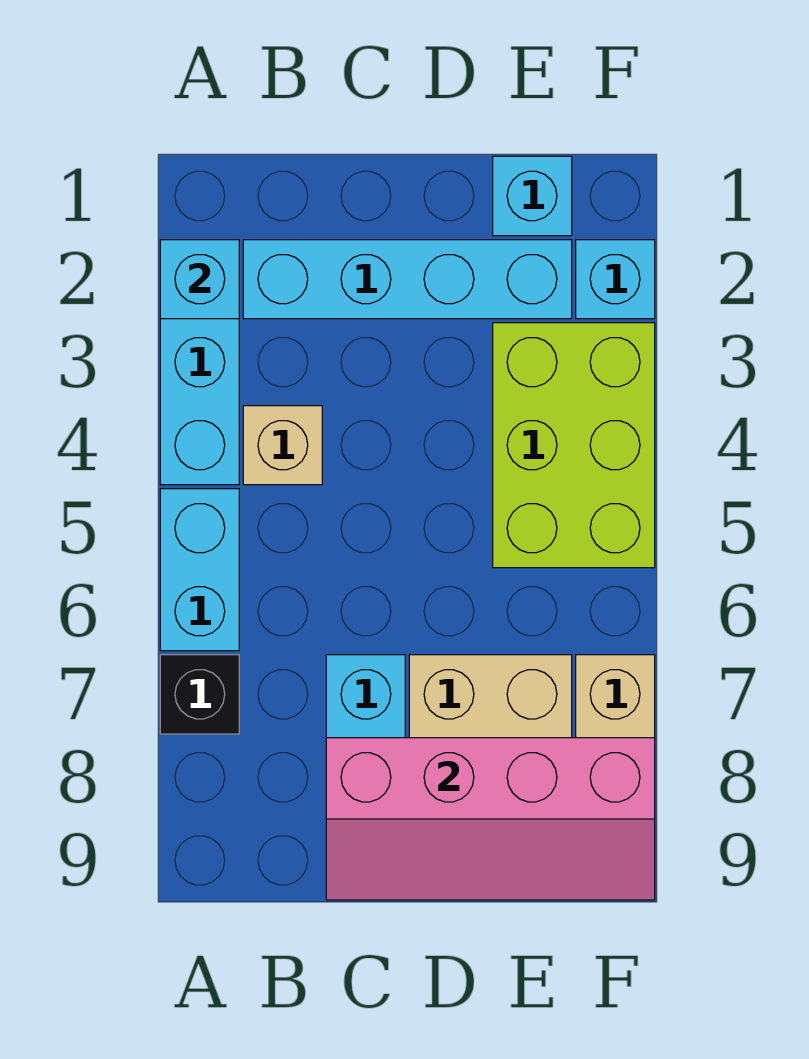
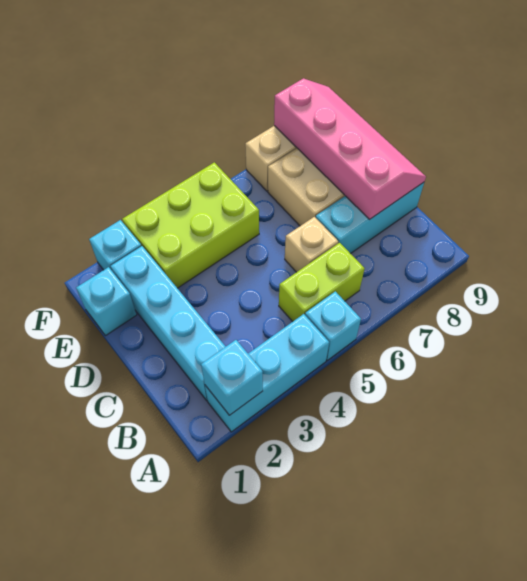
cyan brick A5:A6 level 1 -> cyan brick A5 level 1
black brick A7 level 1 -> none
tan brick B4 level 1 -> tan brick C6 level 1
none -> lime brick B5:B6 level 1

